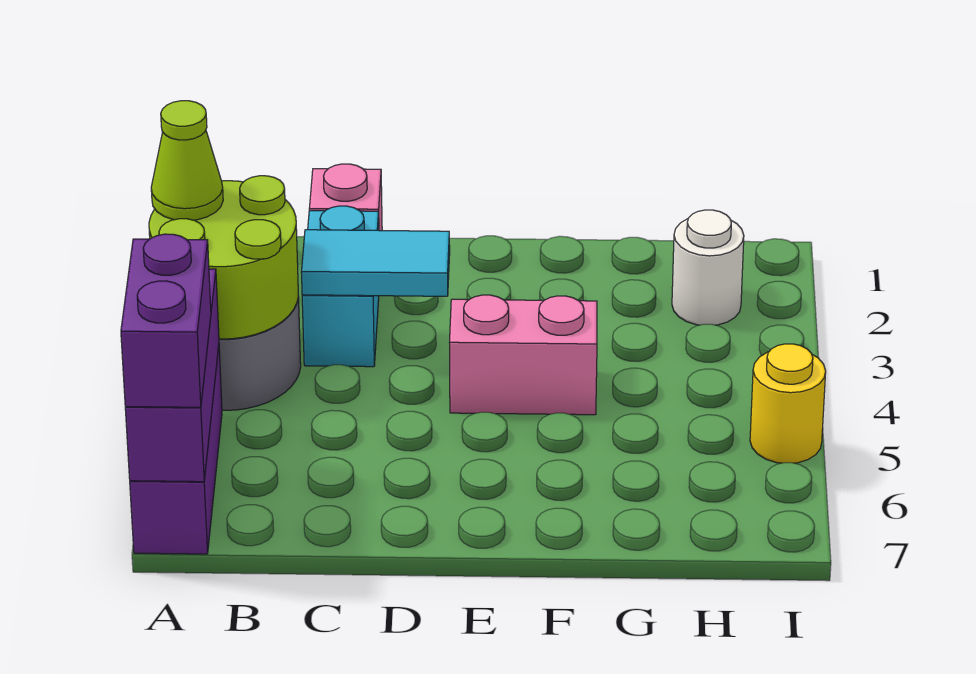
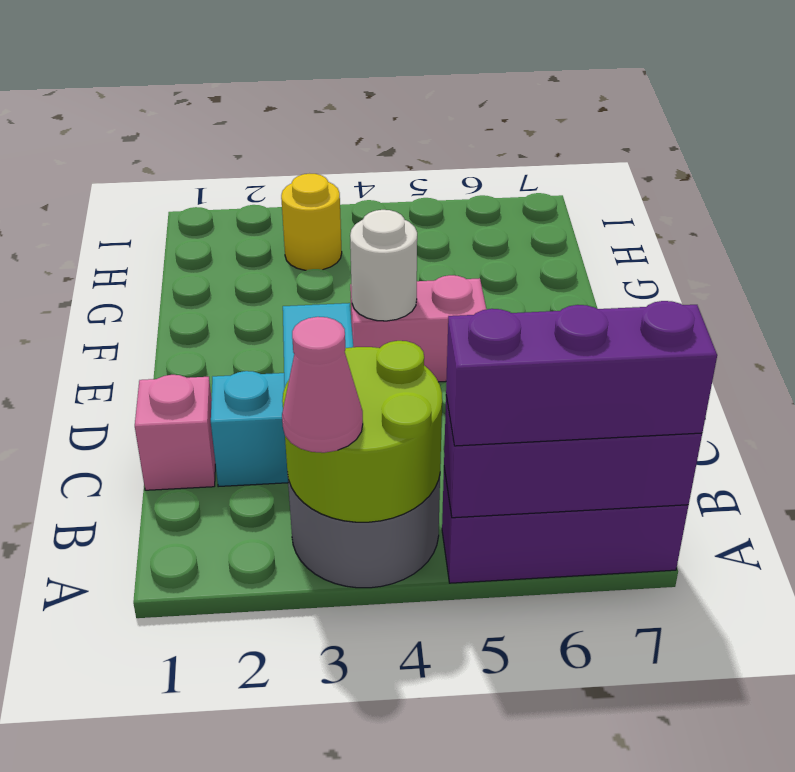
lime cone A3 level 3 -> pink cone A3 level 3
purple brick A6:A7 level 3 -> purple brick A5:A7 level 3
pink brick E4:F4 level 1 -> pink brick E4:E5 level 1
white round brick H2 level 1 -> white round brick E4 level 2
yellow round brick I5 level 1 -> yellow round brick H3 level 1

